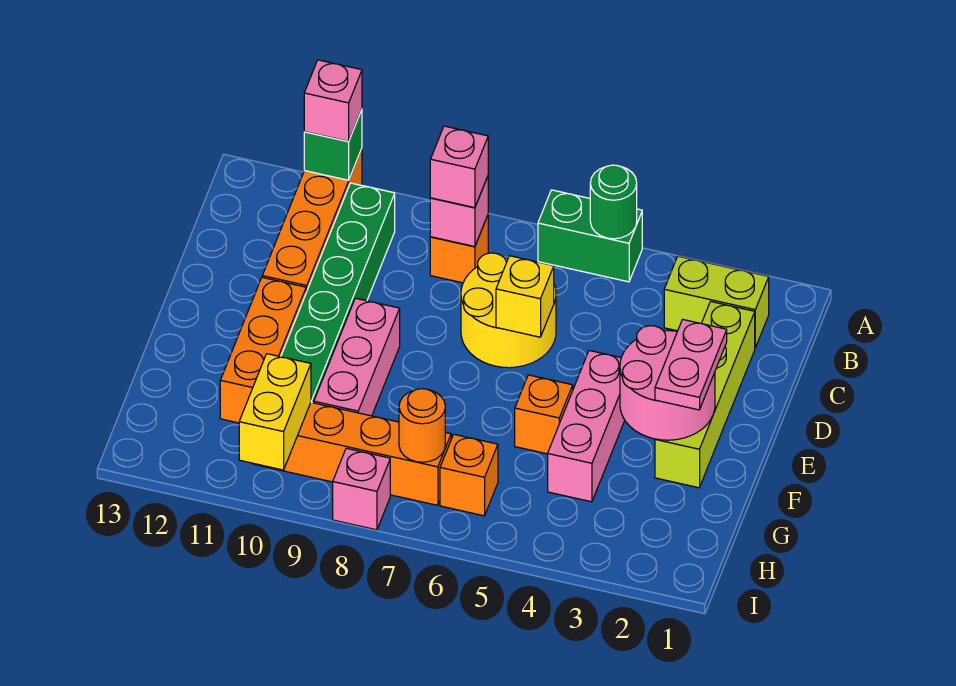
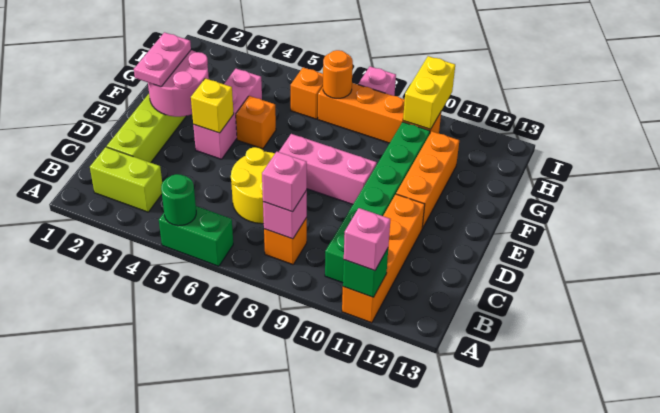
yellow brick D6 level 2 -> yellow brick E4 level 2
pink brick E9:G9 level 1 -> pink brick E7:E9 level 1

